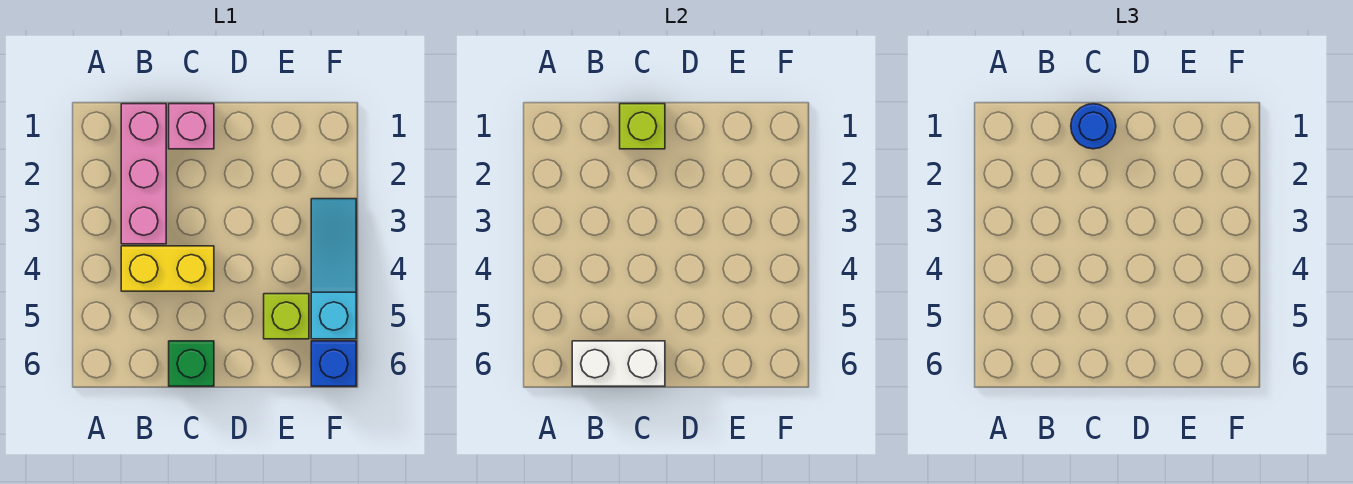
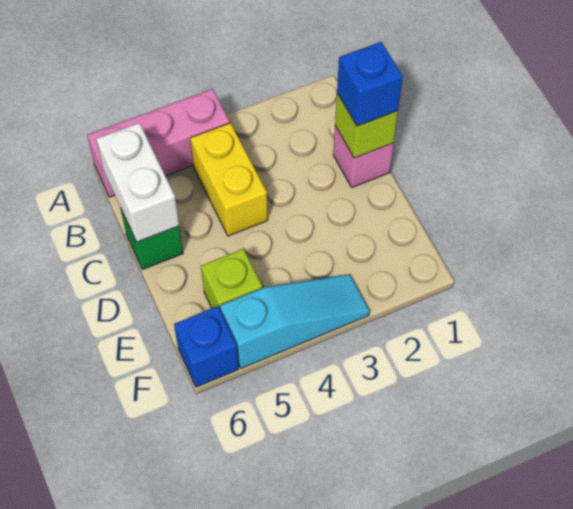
pink brick B1:B3 level 1 -> pink brick A4:A6 level 1
blue round brick C1 level 3 -> blue brick C1 level 3

